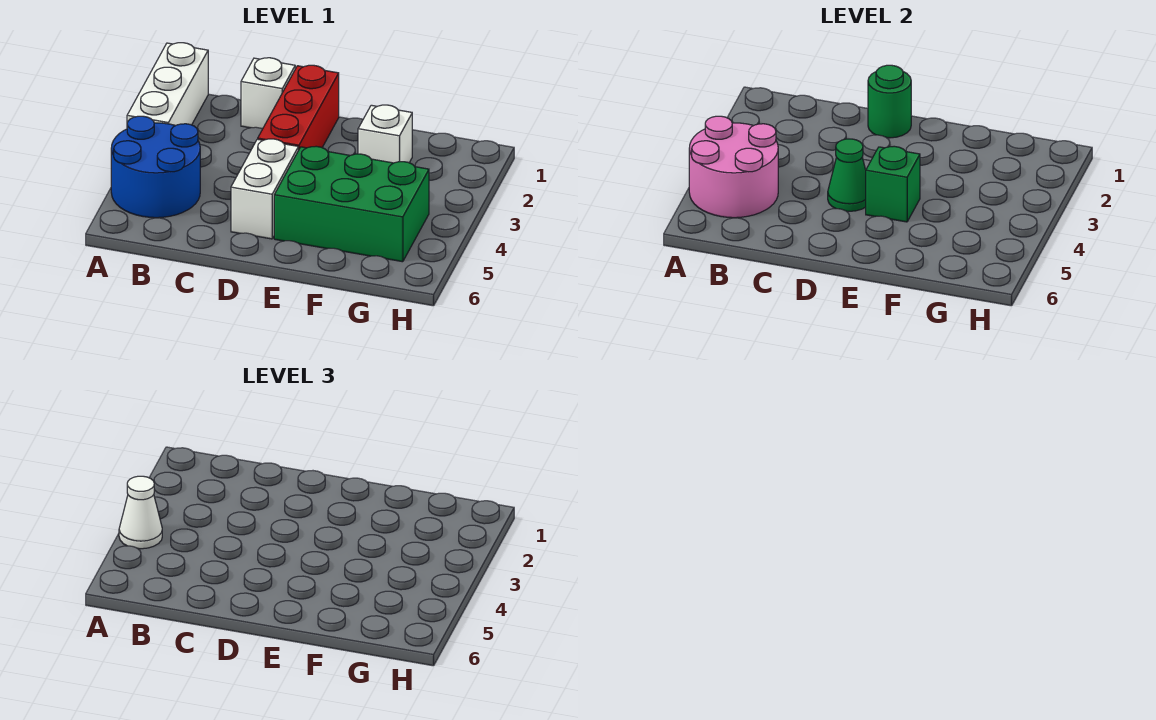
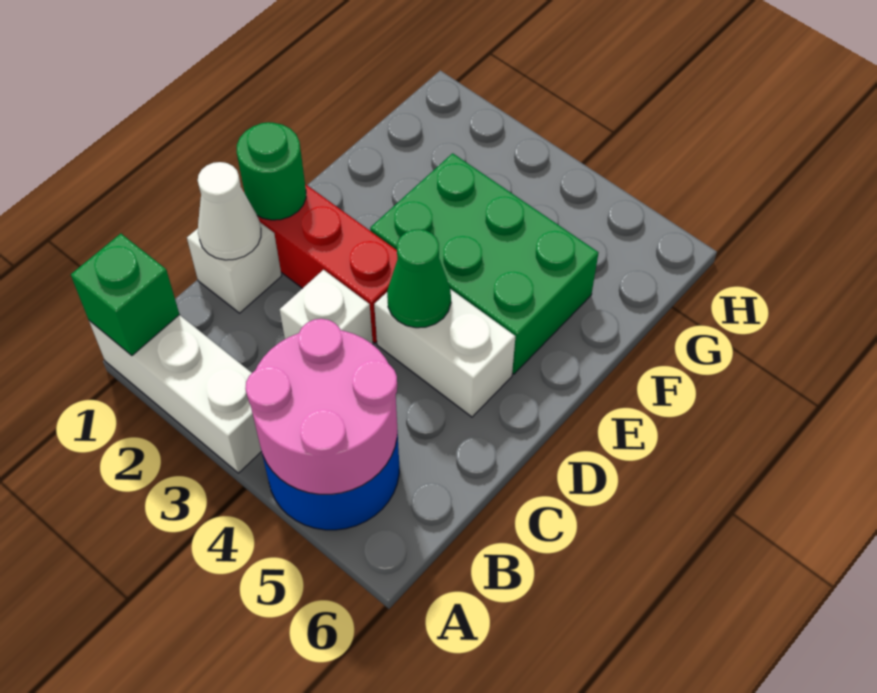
white cone A4 level 3 -> white cone C1 level 2
green brick E4:G5 level 1 -> green brick E3:F5 level 1
green brick E4 level 2 -> green brick A1 level 2
white brick F2 level 1 -> white brick C3 level 1

